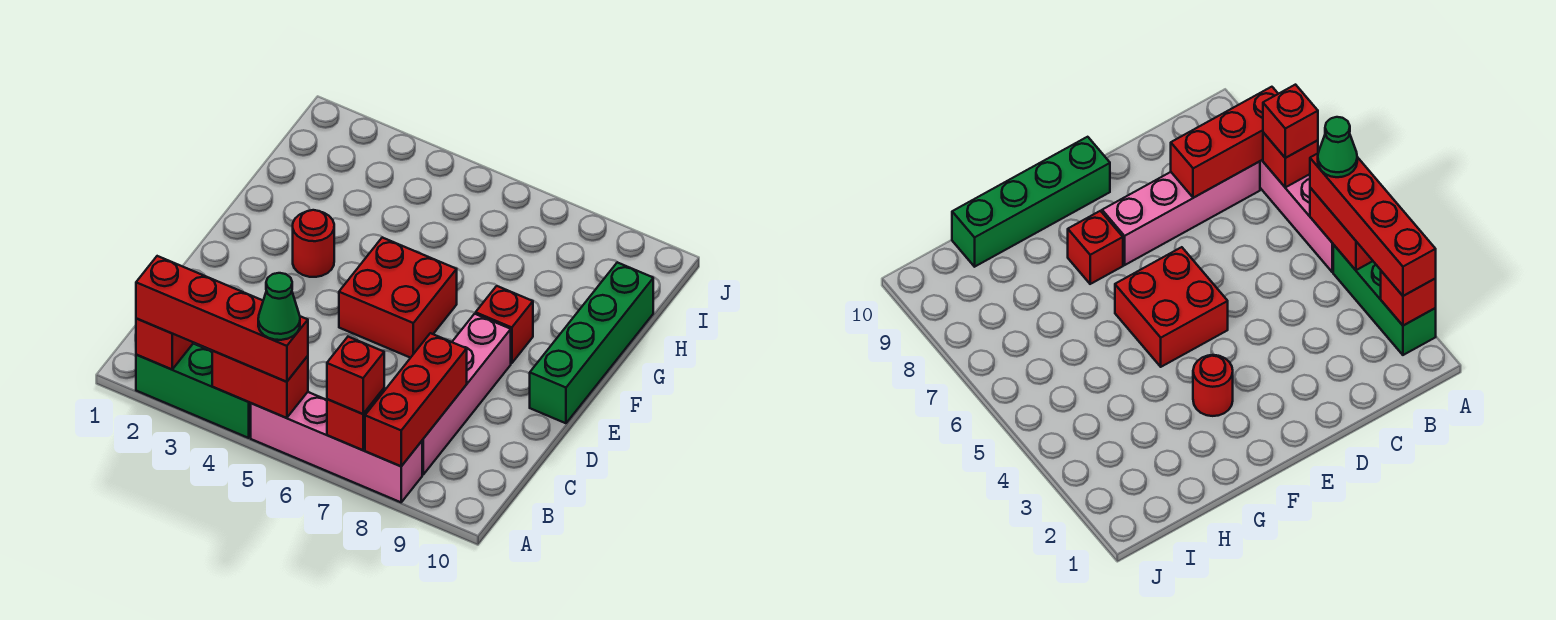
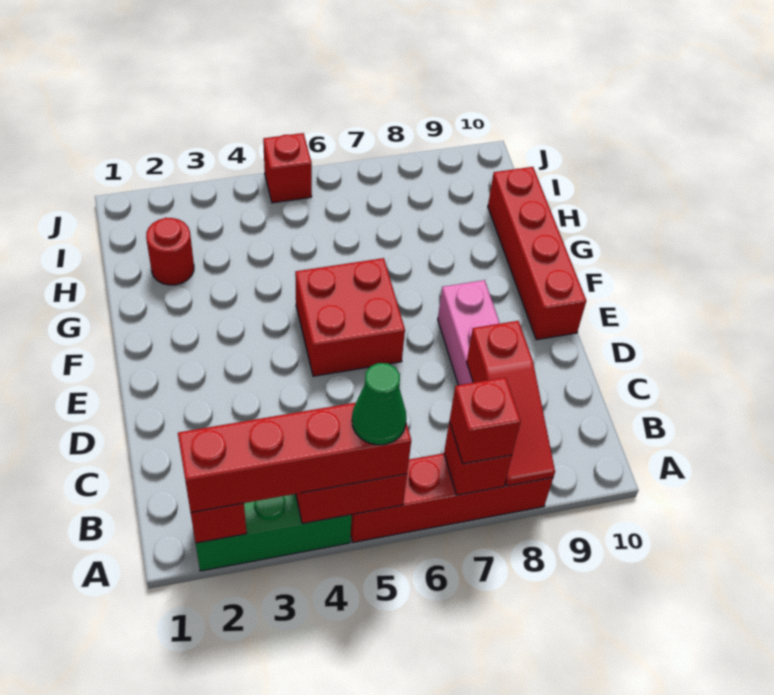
pink brick A5:A8 level 1 -> red brick A5:A8 level 1
red brick A8:C8 level 2 -> red slope A8:C8 level 2 top C
green brick E10:H10 level 1 -> red brick E10:H10 level 1
red round brick F3 level 1 -> red round brick H2 level 1
red brick F8 level 1 -> red brick J5 level 1

